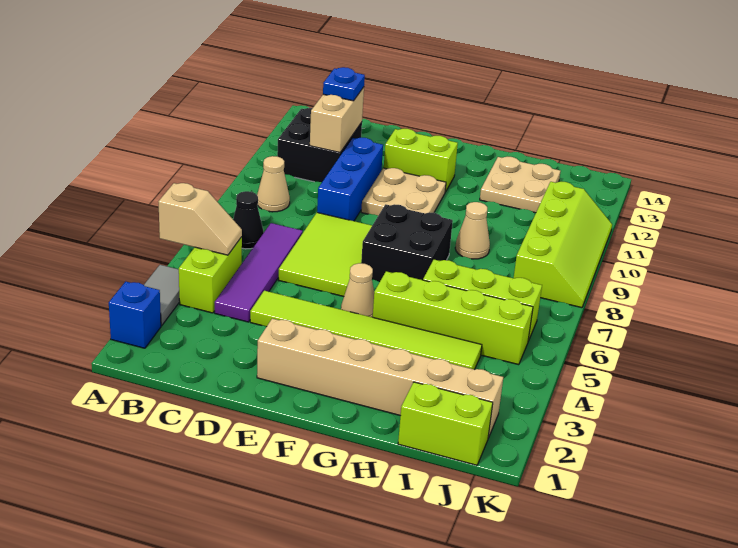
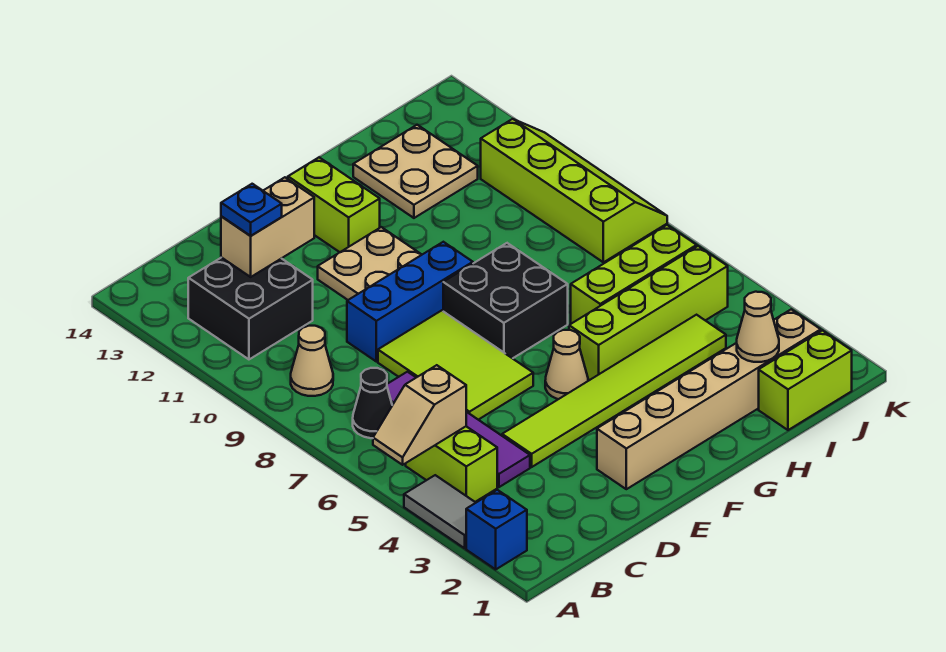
tan slope A5:B5 level 2 top A -> tan slope A5:B5 level 2 top B
tan brick C11:C12 level 2 -> tan brick C12:D12 level 2
blue brick D9:D11 level 1 -> blue brick D9:F9 level 1
lime brick E12:F12 level 1 -> lime brick F12:F13 level 1
tan cone H9 level 1 -> tan cone I2 level 2

